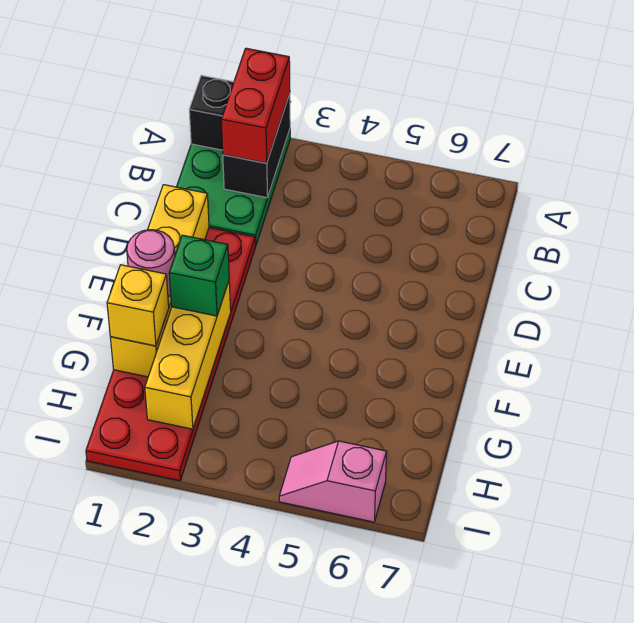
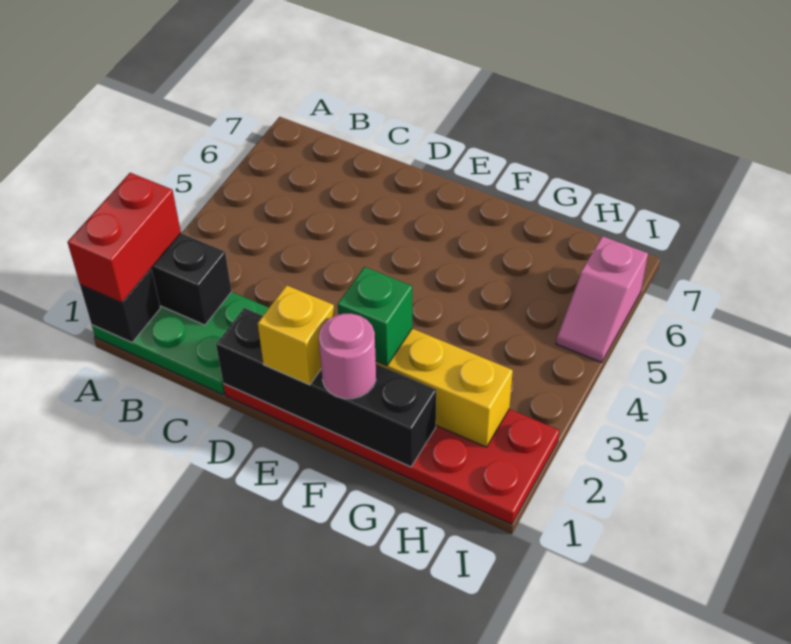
red brick A2:B2 level 3 -> red brick A1:A2 level 3
yellow brick D1:G1 level 2 -> black brick D1:G1 level 2
yellow brick G1 level 3 -> yellow brick E1 level 3

